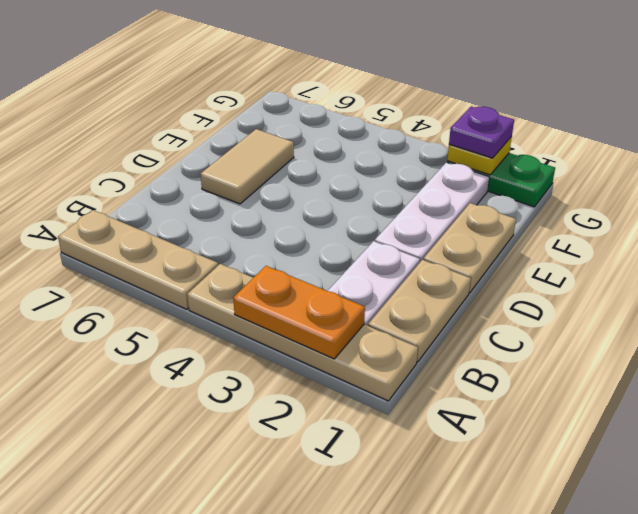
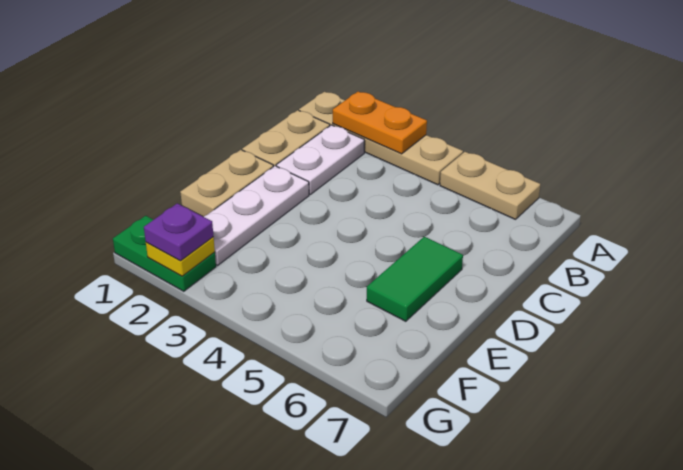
tan plate A5:A7 level 1 -> tan plate A5:A6 level 1
tan tile D6:E6 level 1 -> green tile D6:E6 level 1

